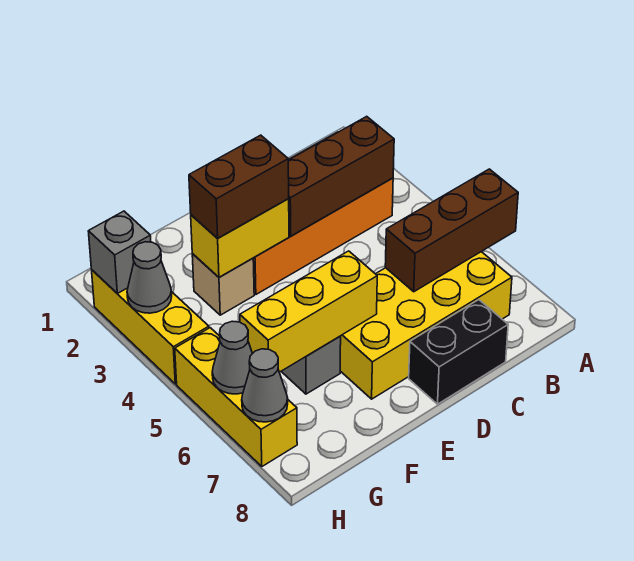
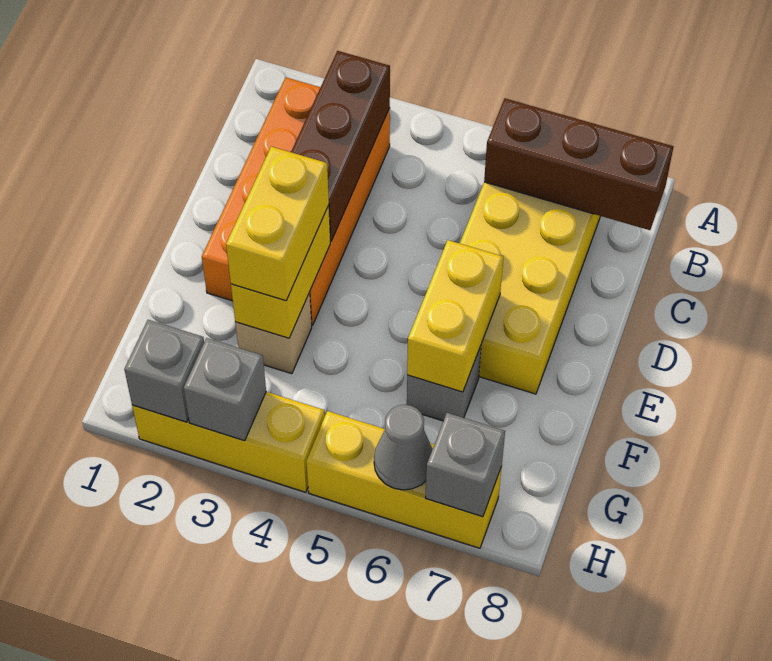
brown brick A6:C6 level 2 -> brown brick B6:B8 level 2
black brick C8:D8 level 1 -> none
brown brick E3:F3 level 3 -> yellow brick E3:F3 level 3
yellow brick E6:G6 level 2 -> yellow brick E6:F6 level 2
grey cone H3 level 2 -> grey brick H3 level 2
grey cone H7 level 2 -> grey brick H7 level 2

